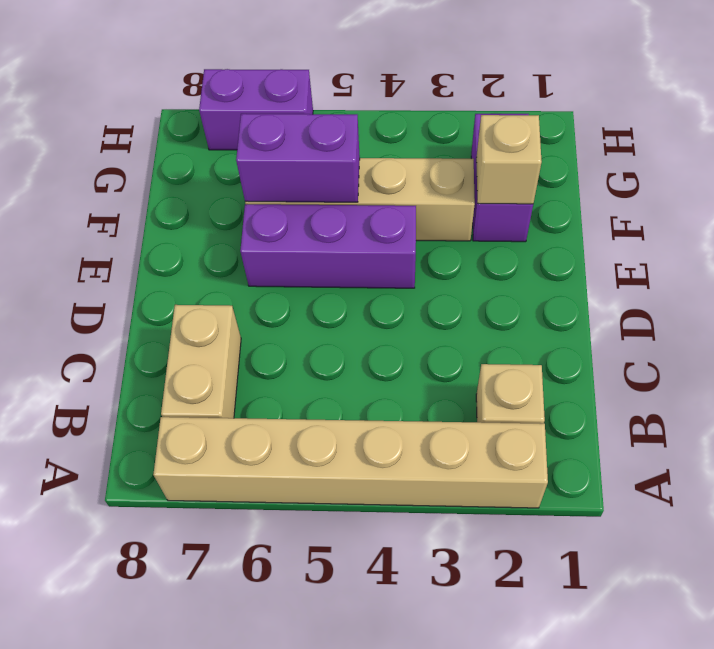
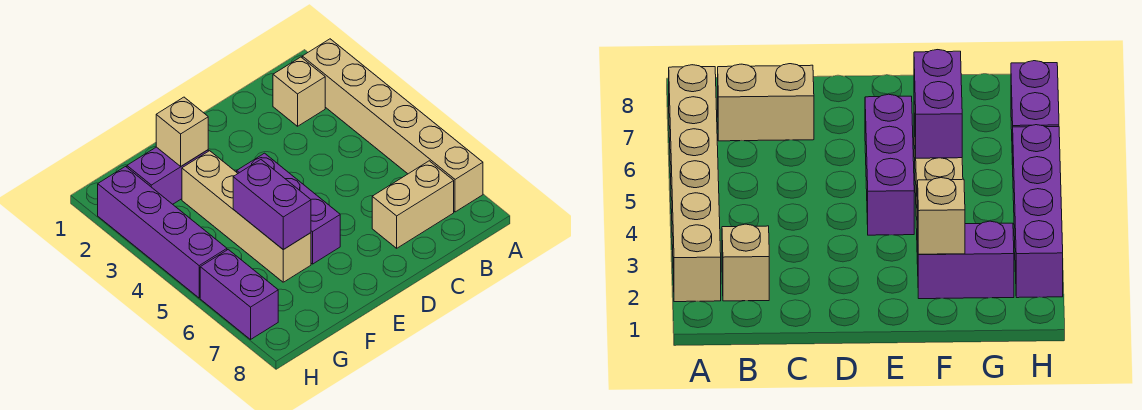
none -> purple brick H2:H5 level 1

